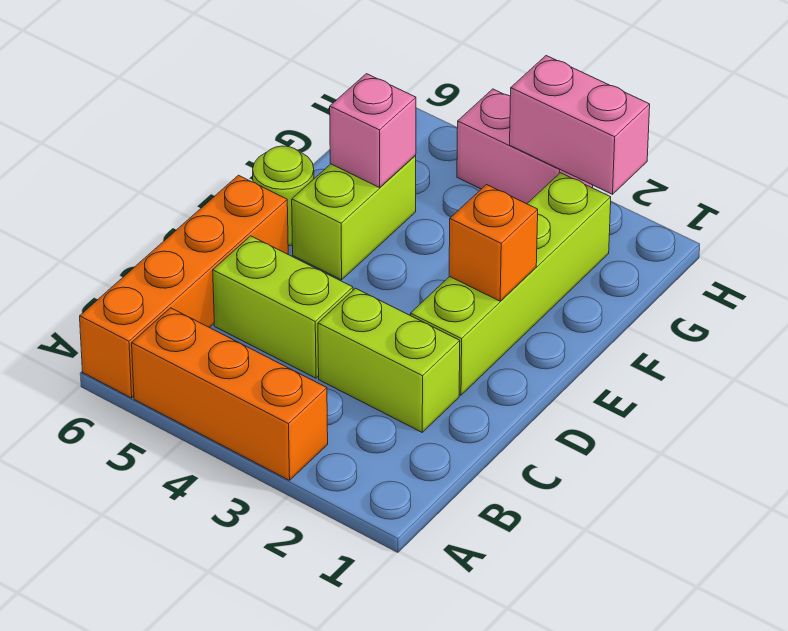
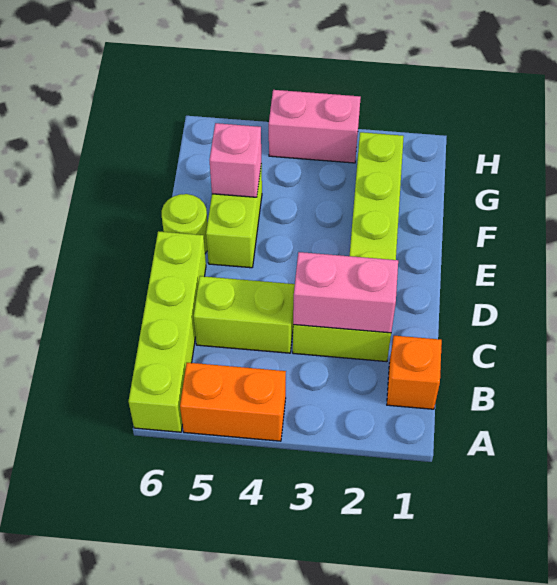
orange brick A3:A5 level 1 -> orange brick A4:A5 level 1
orange brick A6:D6 level 1 -> lime brick A6:D6 level 1
orange brick E2 level 2 -> orange brick B1 level 1
pink brick H2:H3 level 2 -> pink brick C2:C3 level 2

